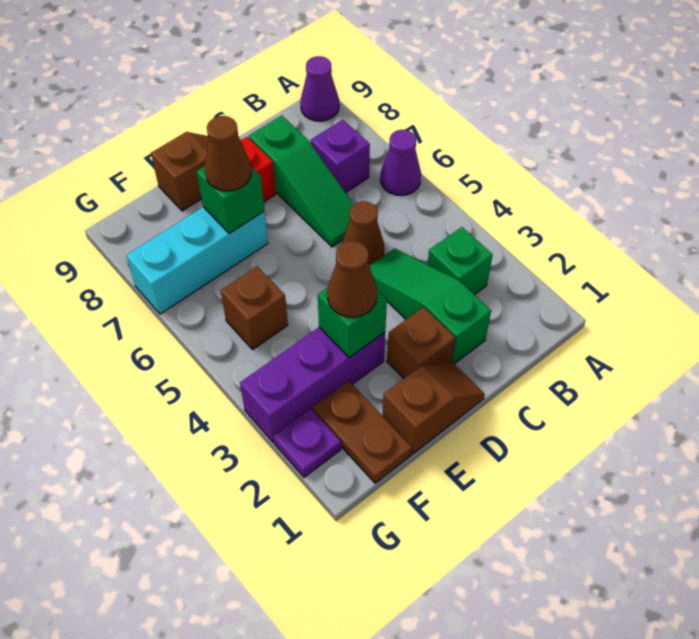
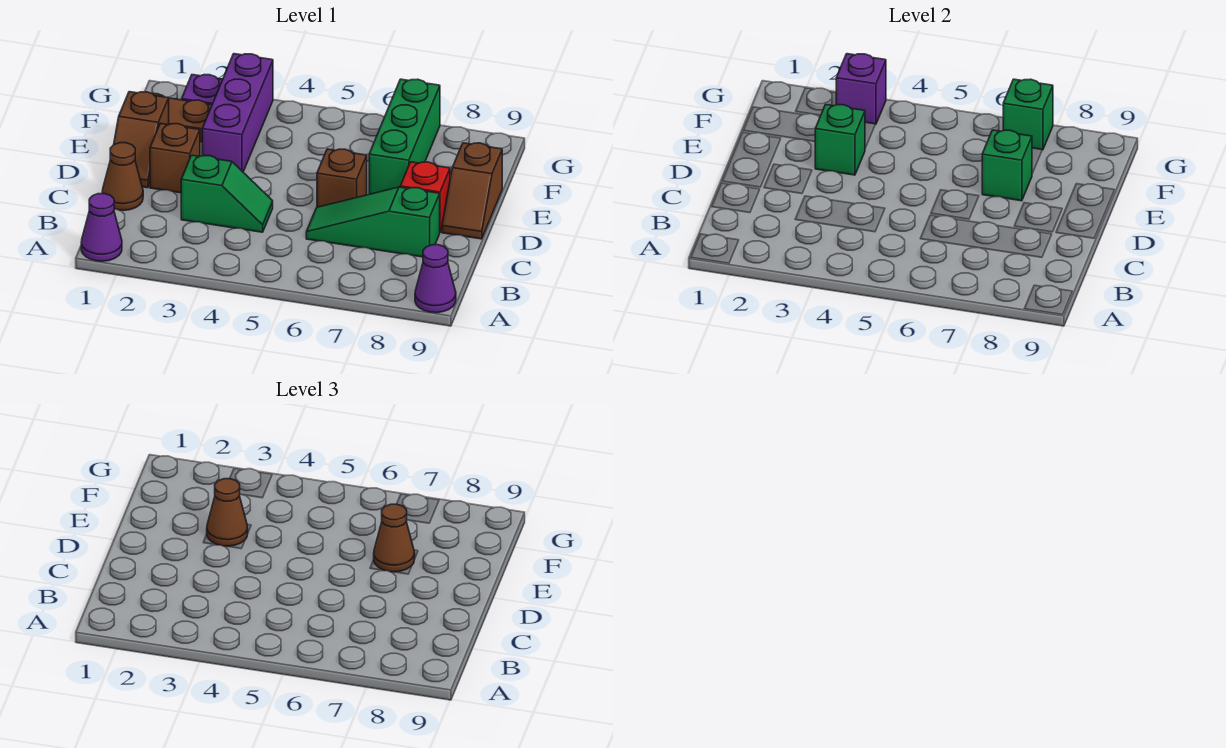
purple cone A6 level 1 -> purple cone A1 level 1
green brick B3 level 1 -> green brick G7 level 2
purple brick B7 level 1 -> purple brick G3 level 2
green slope C2:C4 level 1 top 2 -> green slope C3:C4 level 1 top 3
brown cone C5 level 1 -> brown cone C1 level 1
cyan brick E7:G7 level 1 -> green brick E7:G7 level 1
brown brick F5 level 1 -> brown brick D6 level 1

